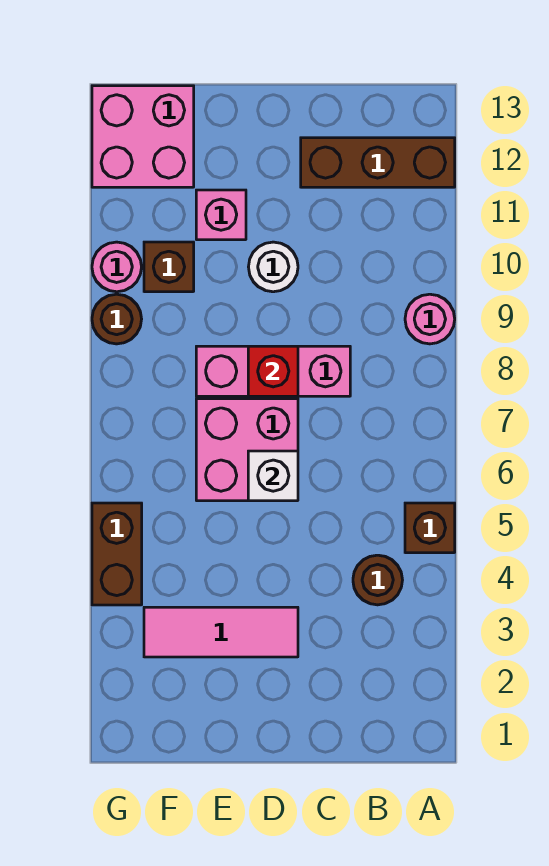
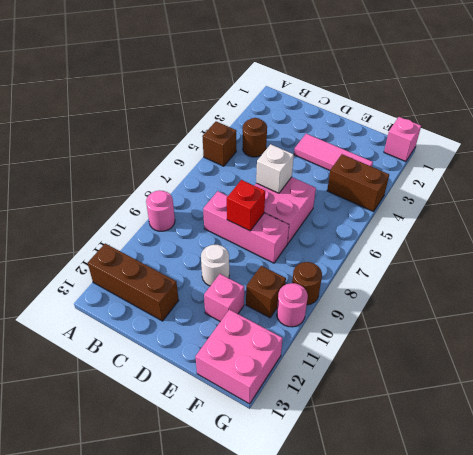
none -> pink brick G1 level 1
brown brick G4:G5 level 1 -> brown brick F4:G4 level 1

